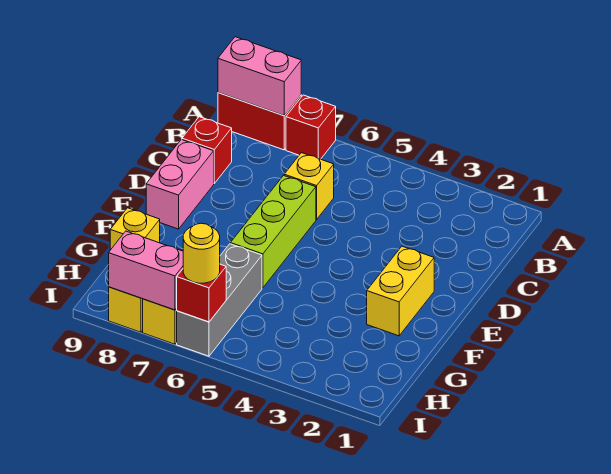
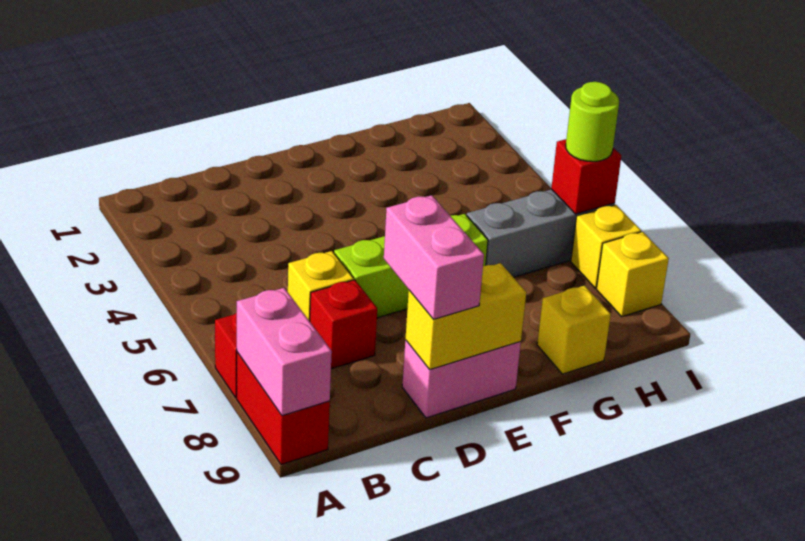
red brick C9 level 1 -> red brick C7 level 1
yellow brick E2:F2 level 1 -> yellow brick D9:E9 level 2
yellow round brick I6 level 3 -> lime round brick I6 level 3
pink brick I7:I8 level 2 -> pink brick D8:D9 level 3

